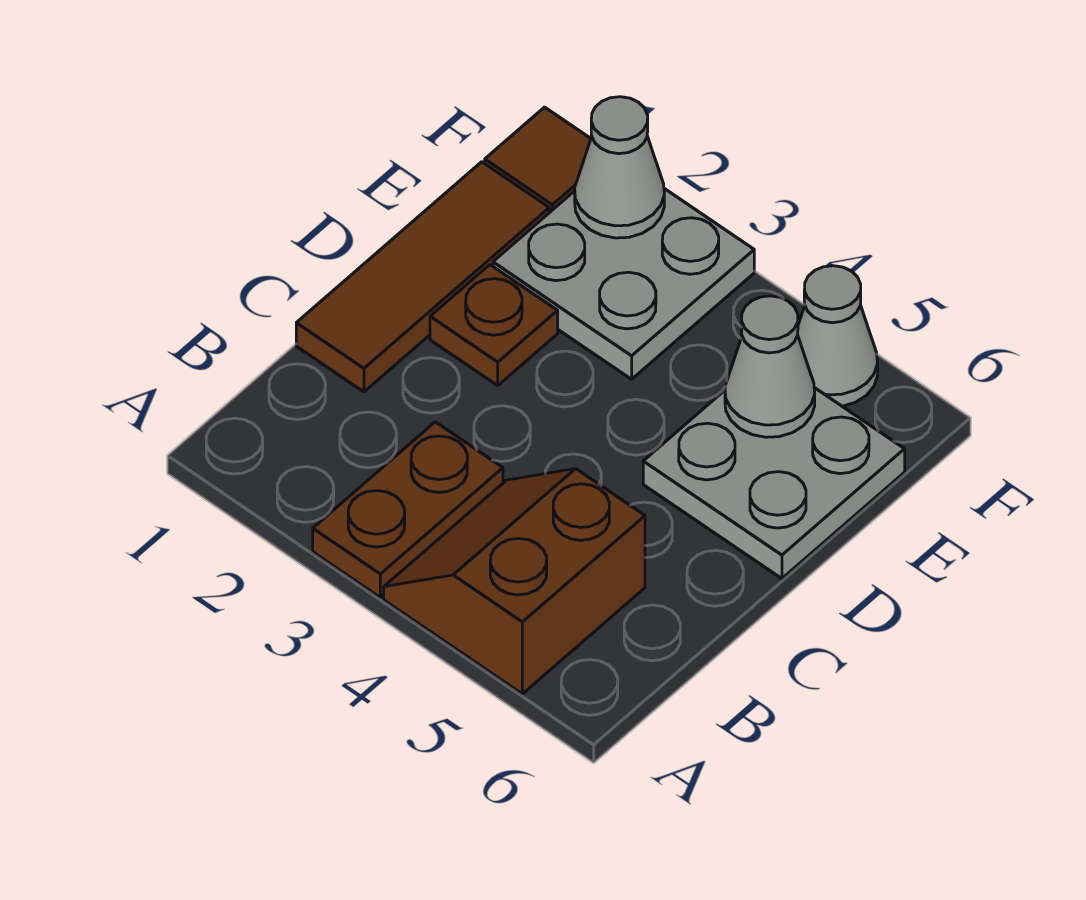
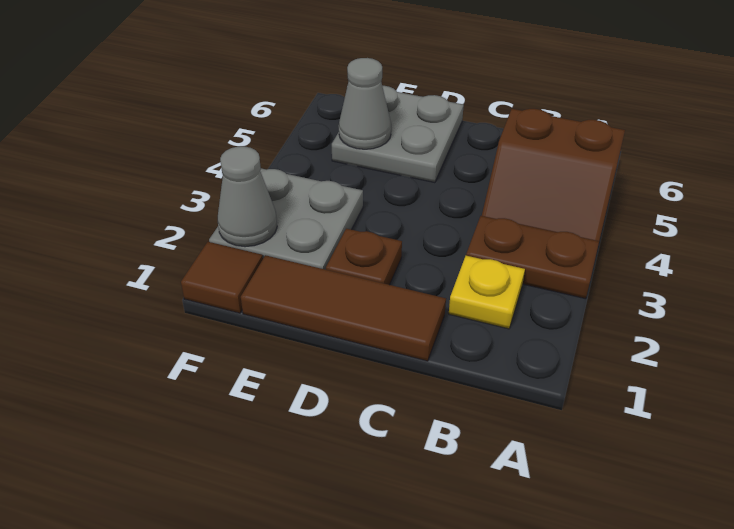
none -> yellow plate B2 level 1
grey cone F5 level 1 -> none

